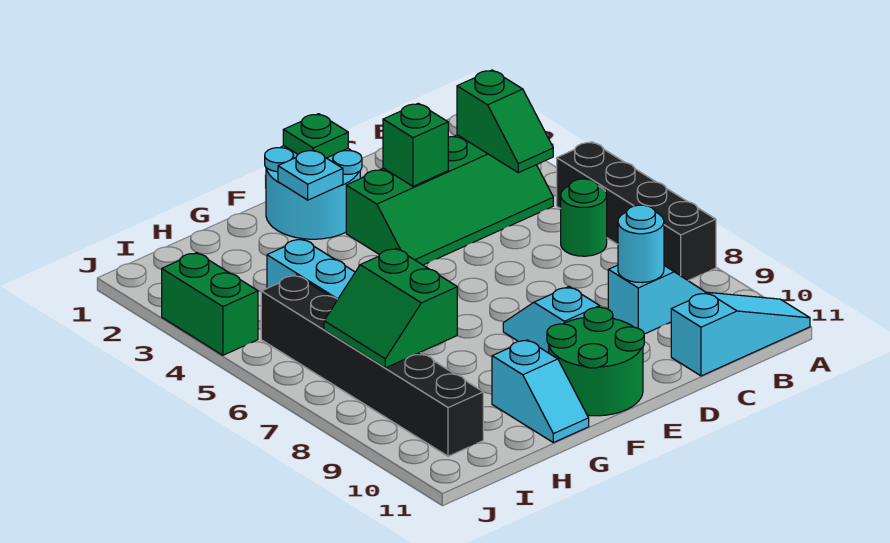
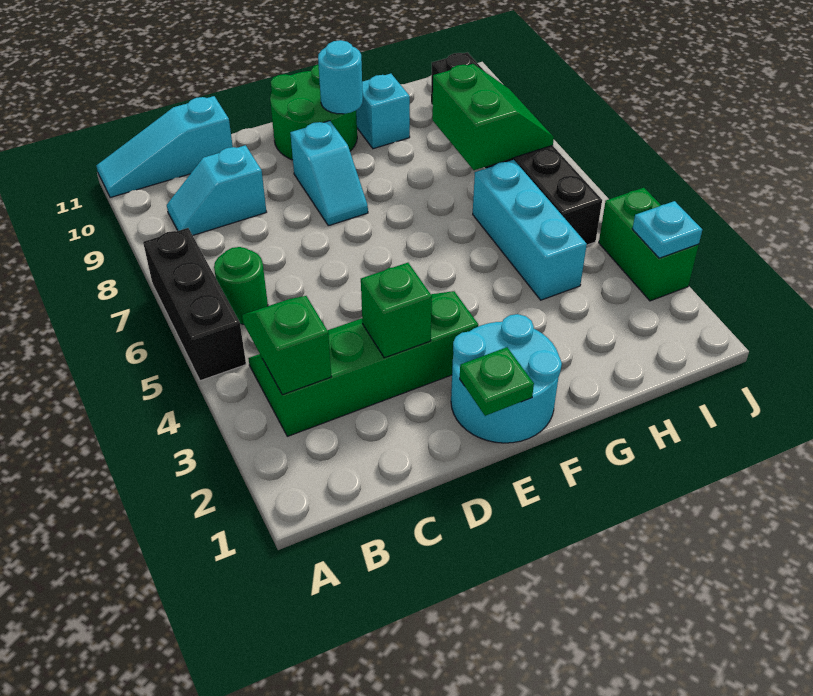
black brick A5:A8 level 1 -> black brick A5:A7 level 1
cyan round brick C9 level 2 -> cyan round brick F10 level 2
cyan plate F2 level 2 -> cyan plate J3 level 2

